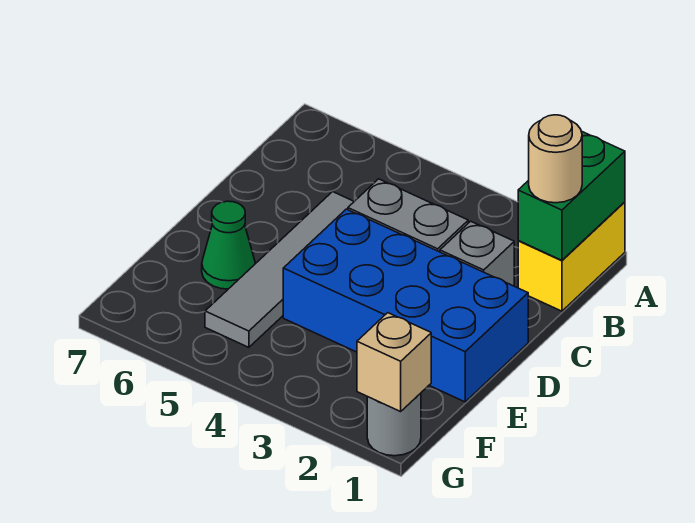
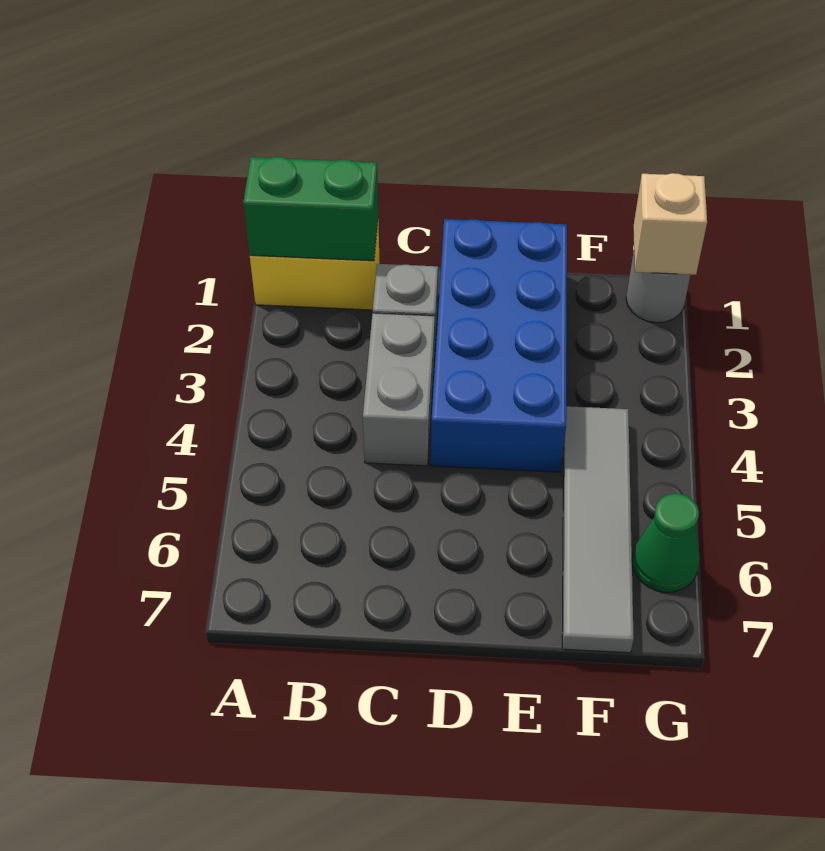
tan round brick B1 level 3 -> none
grey tile C5:F5 level 1 -> grey tile F4:F7 level 1
green cone E6 level 1 -> green cone G6 level 1

